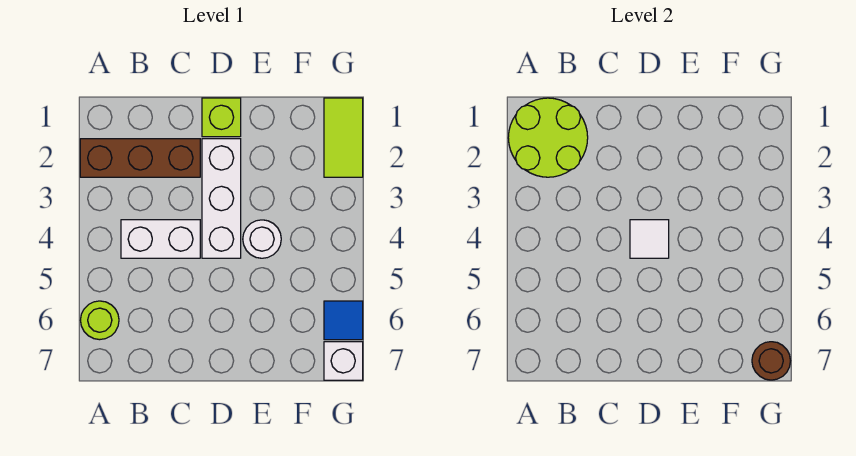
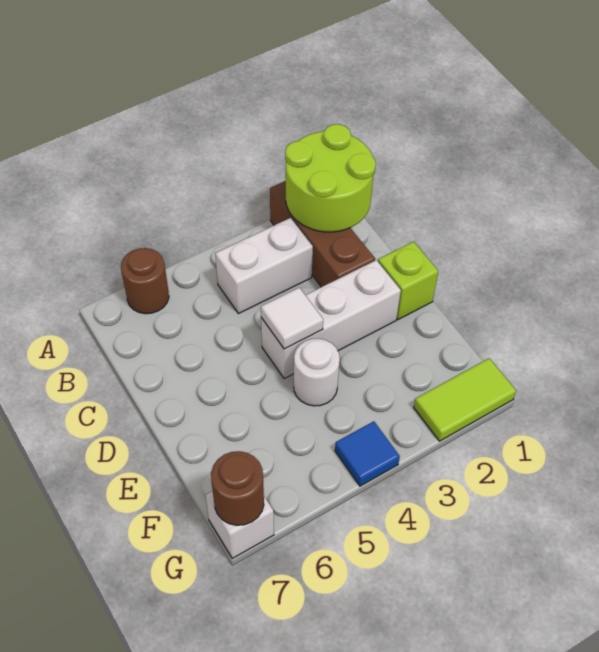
lime round brick A6 level 1 -> brown round brick A6 level 1
white brick B4:C4 level 1 -> white brick B3:B4 level 1
blue tile G6 level 1 -> blue tile G4 level 1

